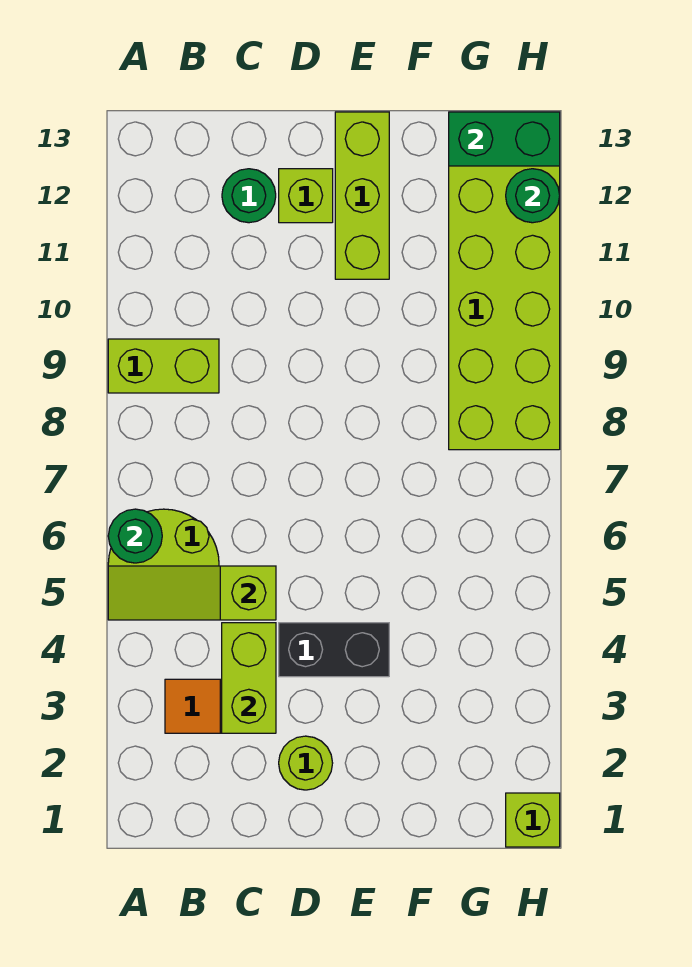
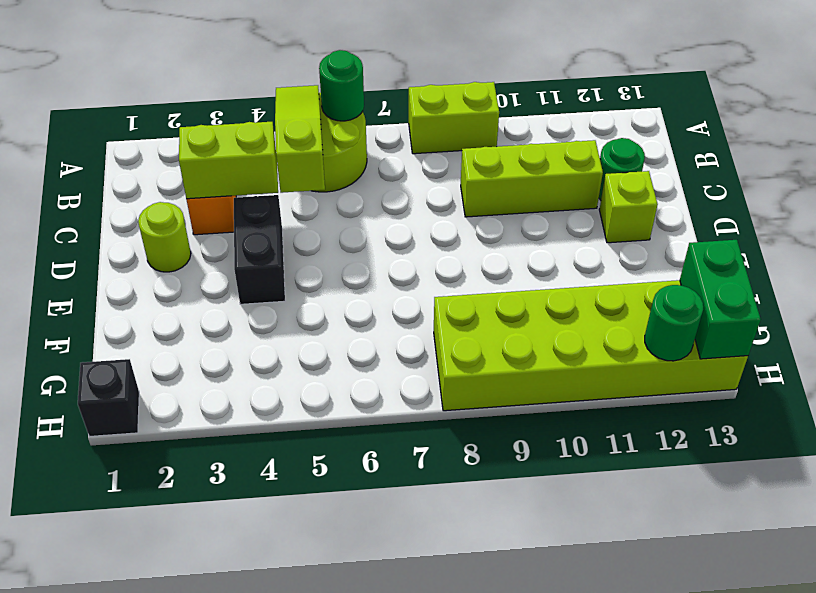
lime brick A9:B9 level 1 -> lime brick A8:A9 level 1
lime brick E11:E13 level 1 -> lime brick C9:C11 level 1
lime brick H1 level 1 -> black brick H1 level 1

